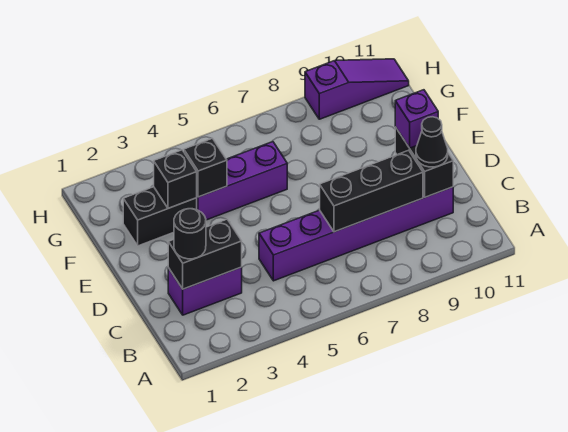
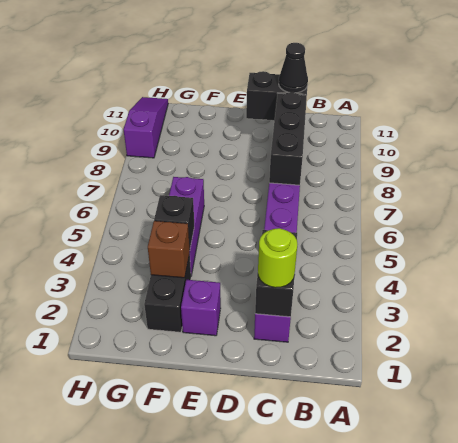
black round brick C2 level 3 -> lime round brick C2 level 3
purple brick D10 level 3 -> purple brick E2 level 1
black brick F3 level 2 -> brown brick F3 level 2

